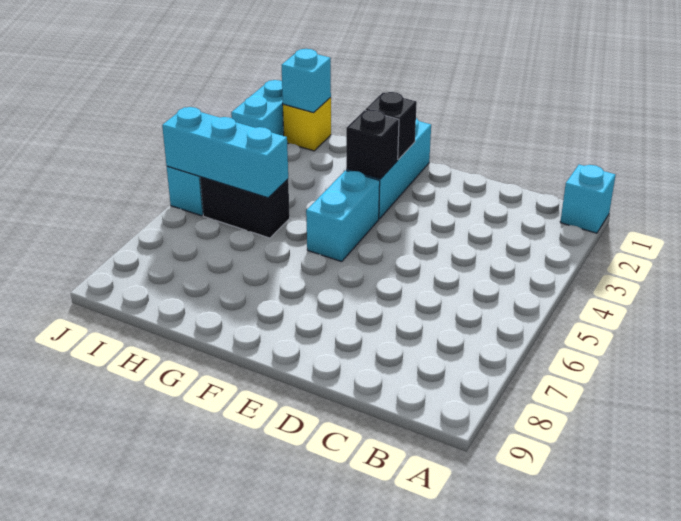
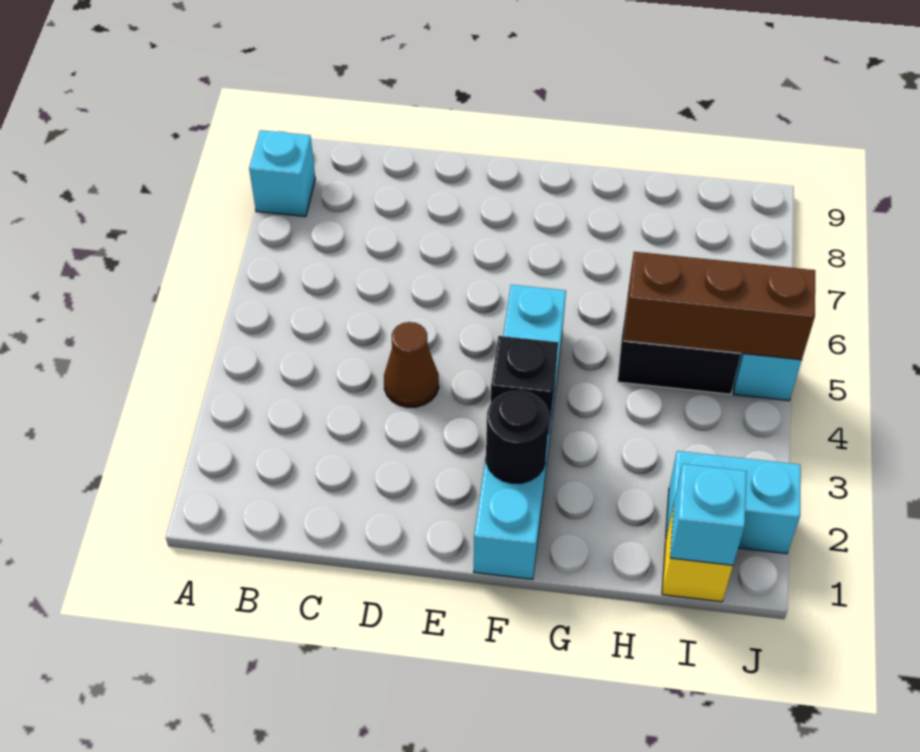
cyan brick A1 level 1 -> cyan brick A8 level 1
none -> brown cone D4 level 1
black brick F2 level 2 -> black round brick F2 level 2
cyan brick H5:J5 level 2 -> brown brick H5:J5 level 2
cyan brick J1:J2 level 1 -> cyan brick I2:J2 level 1

